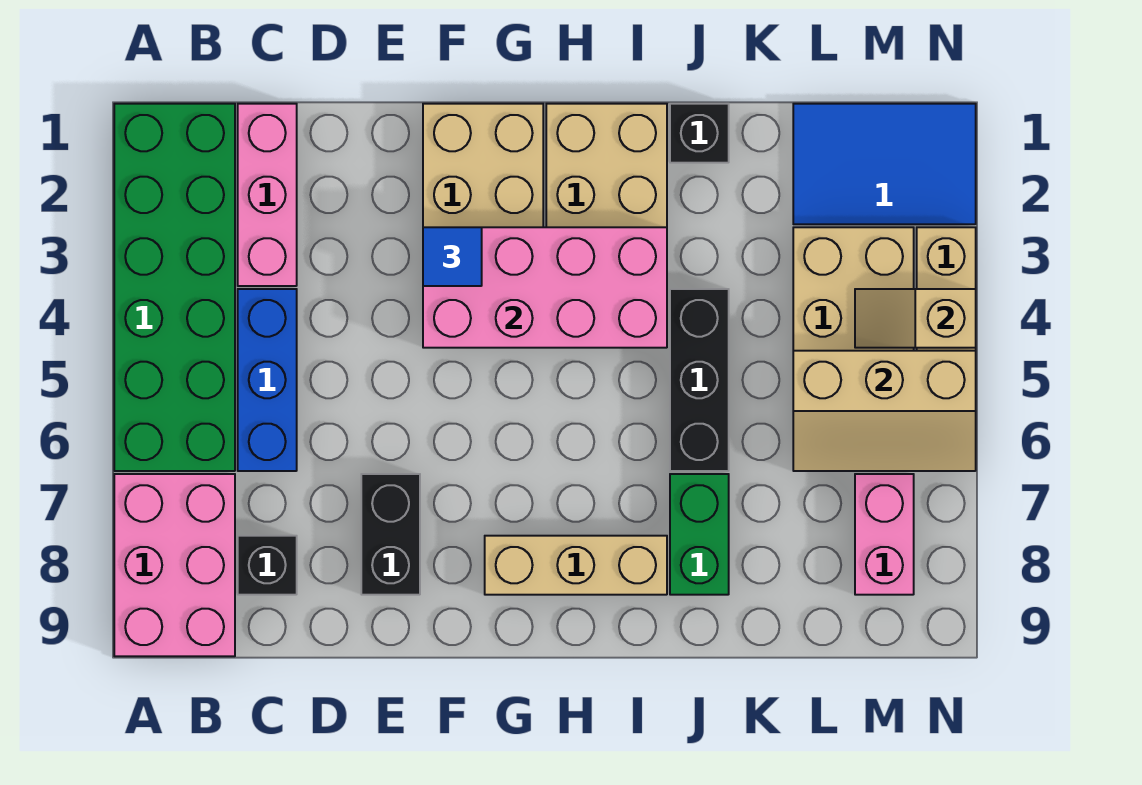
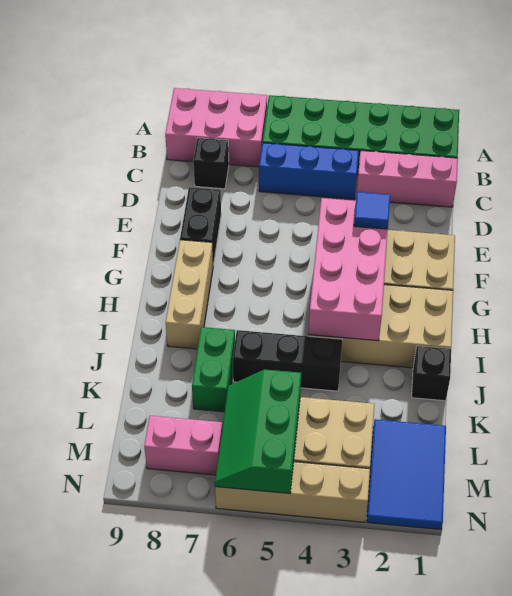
black brick E7:E8 level 1 -> black brick E8:F8 level 1
green brick J7:J8 level 1 -> green brick J7:K7 level 1
tan slope L5:N6 level 2 top 5 -> green slope L5:N6 level 2 top 5
tan slope M4:N4 level 2 top N -> none

